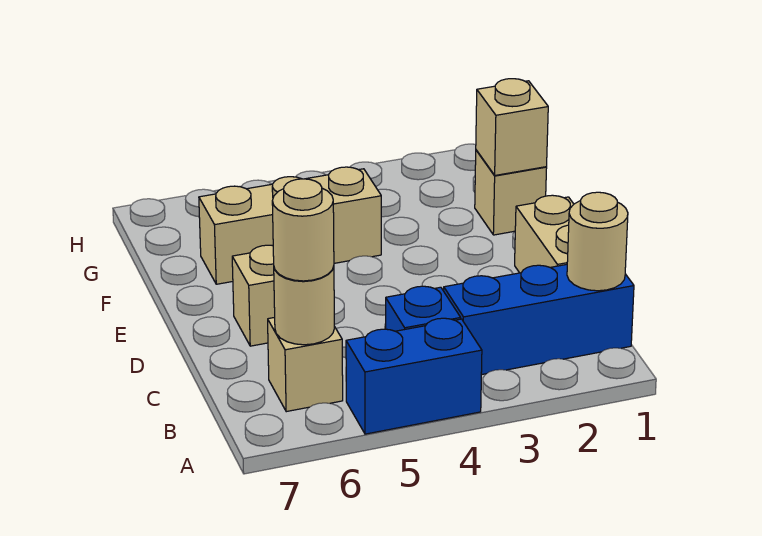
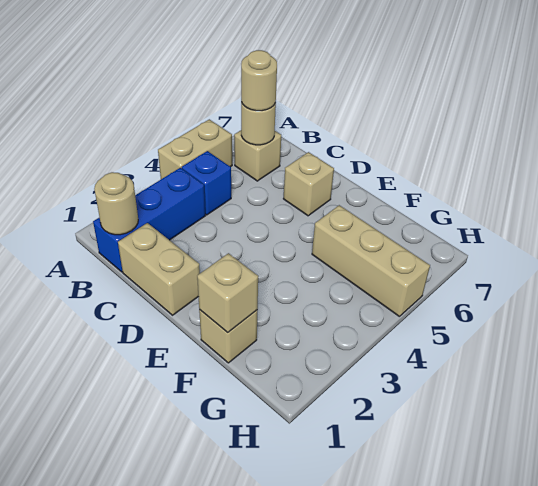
blue brick A4:A5 level 1 -> tan brick A4:A5 level 1
tan brick F4:F6 level 1 -> tan brick F5:H5 level 1

